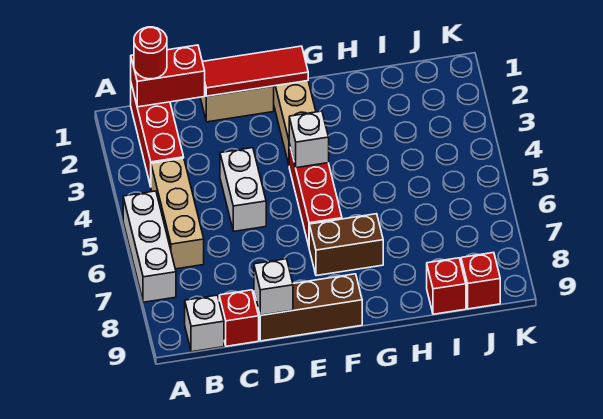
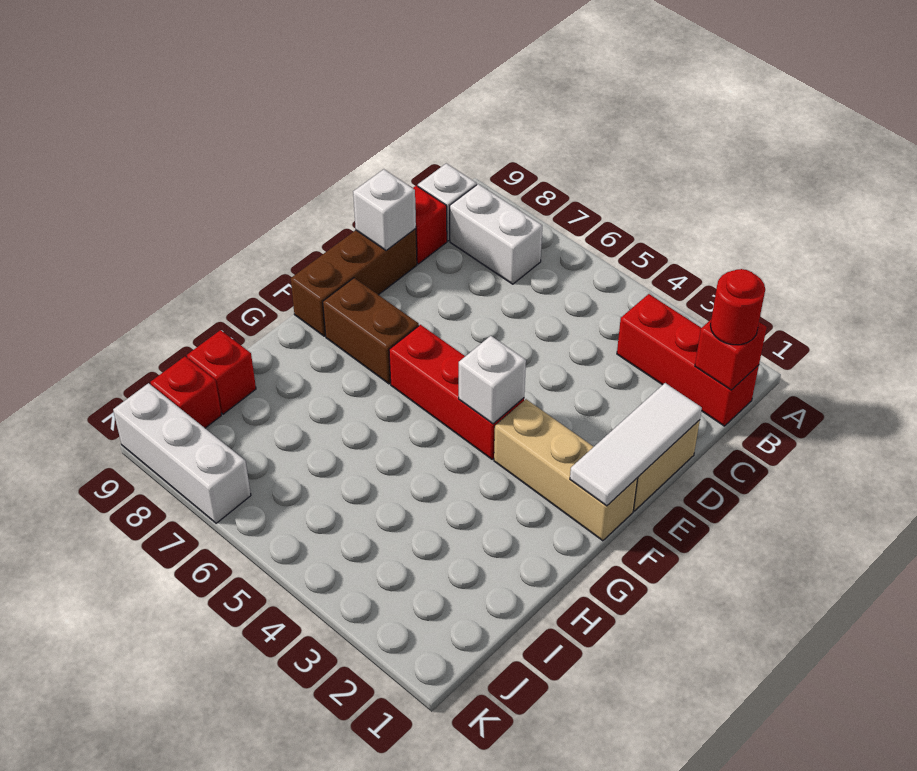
white brick A5:A7 level 1 -> white brick K7:K9 level 1
red brick B1:C1 level 2 -> red brick B1 level 2
tan brick B4:B6 level 1 -> none
red tile D1:F1 level 2 -> white tile D1:F1 level 2
white brick D4:D5 level 1 -> white brick B7:B8 level 1
brown brick F7:G7 level 1 -> brown brick F7:F8 level 1

